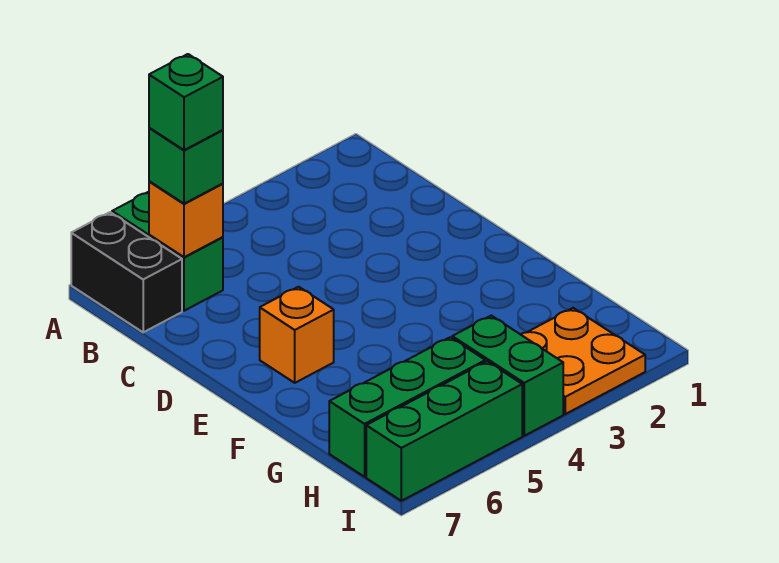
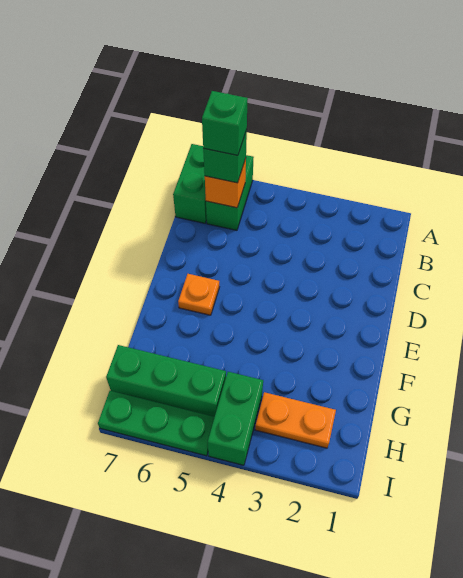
black brick A7:B7 level 1 -> green brick A7:B7 level 1
orange brick E6 level 1 -> orange plate E6 level 1
orange plate H2:I3 level 1 -> orange plate H2:H3 level 1
green brick I5:I7 level 1 -> green plate I5:I7 level 1

